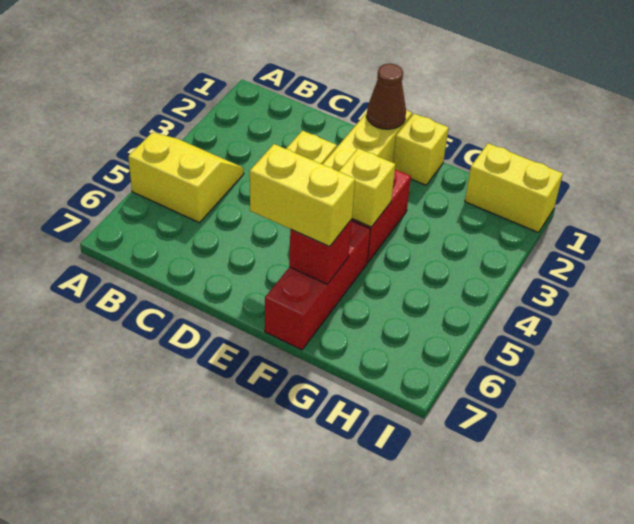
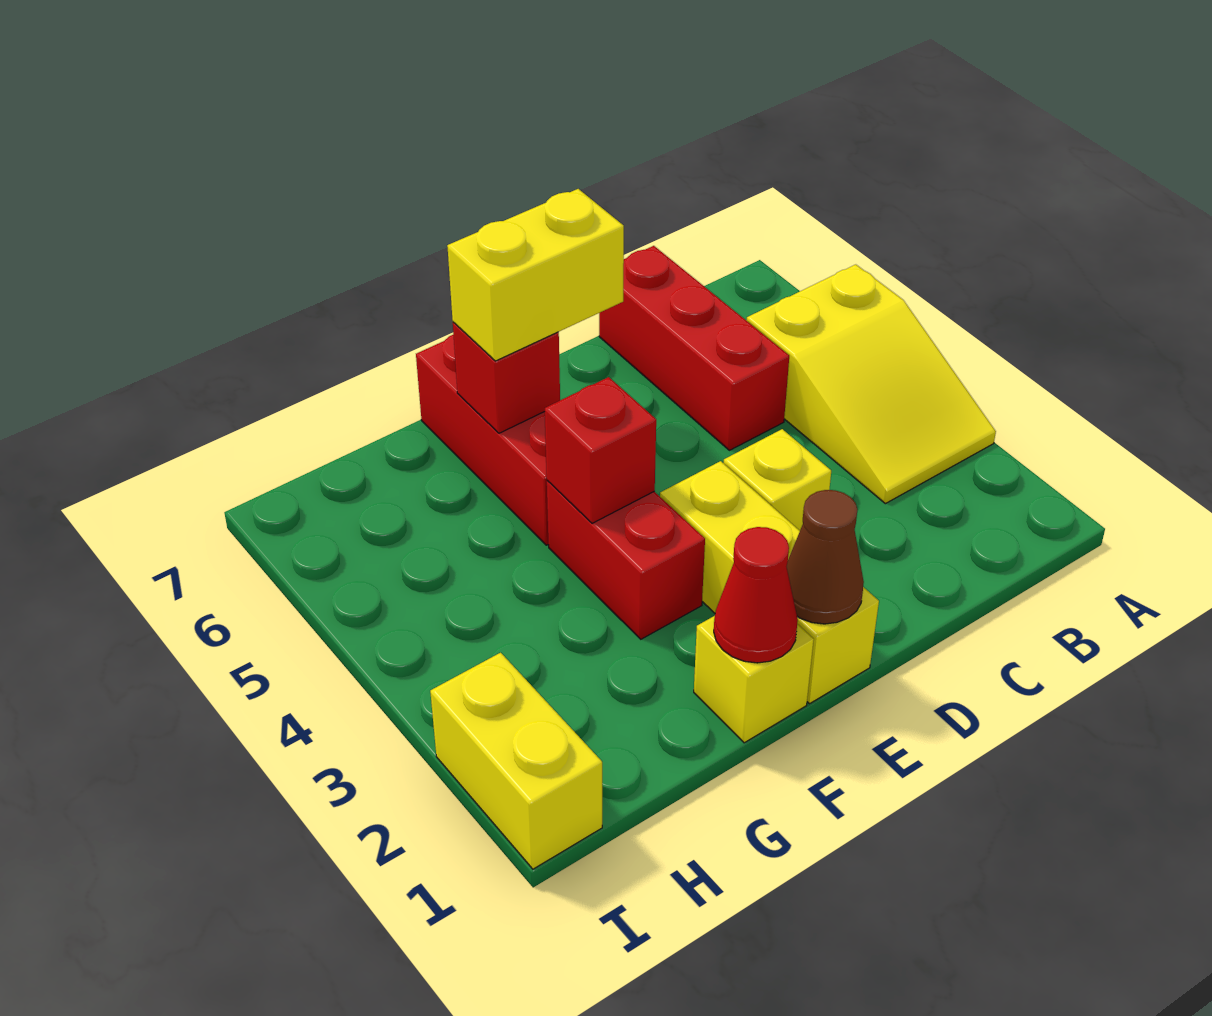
yellow slope A4:B5 level 1 top 5 -> yellow slope A3:B5 level 1 top 5
none -> red brick C5:C7 level 1
none -> red cone F1 level 2
yellow brick F4 level 2 -> red brick F4 level 2
yellow brick H1:I1 level 1 -> yellow brick I1:I2 level 1

